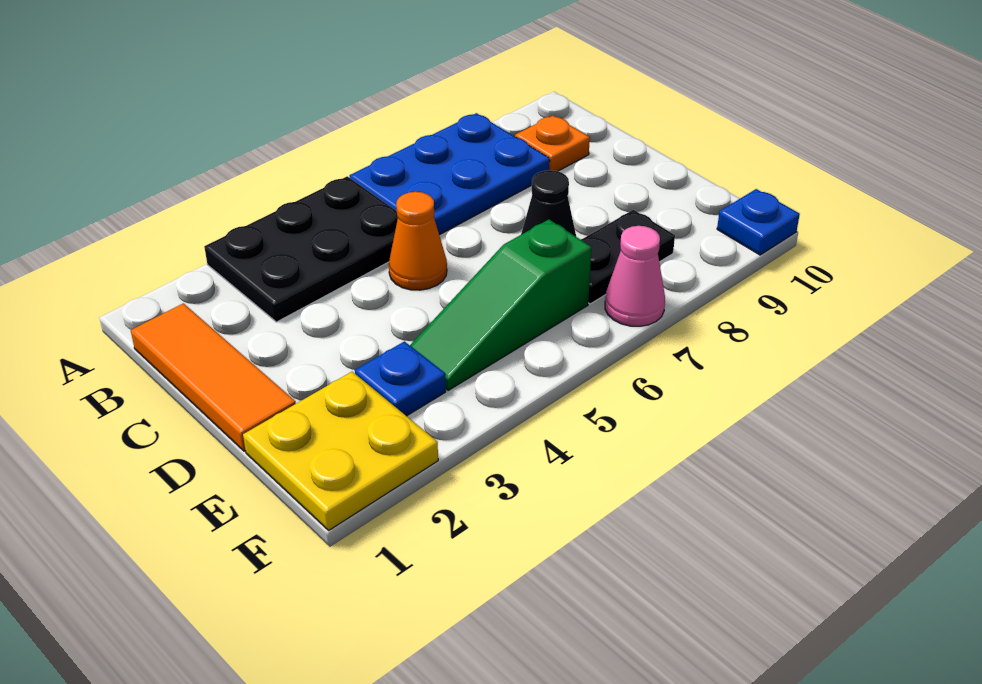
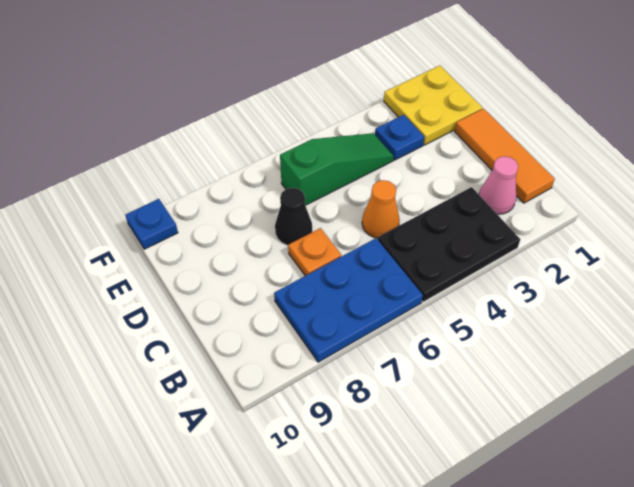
orange plate B9 level 1 -> orange plate C7 level 1
black plate E7:E8 level 1 -> none
pink cone F7 level 1 -> pink cone B2 level 1

